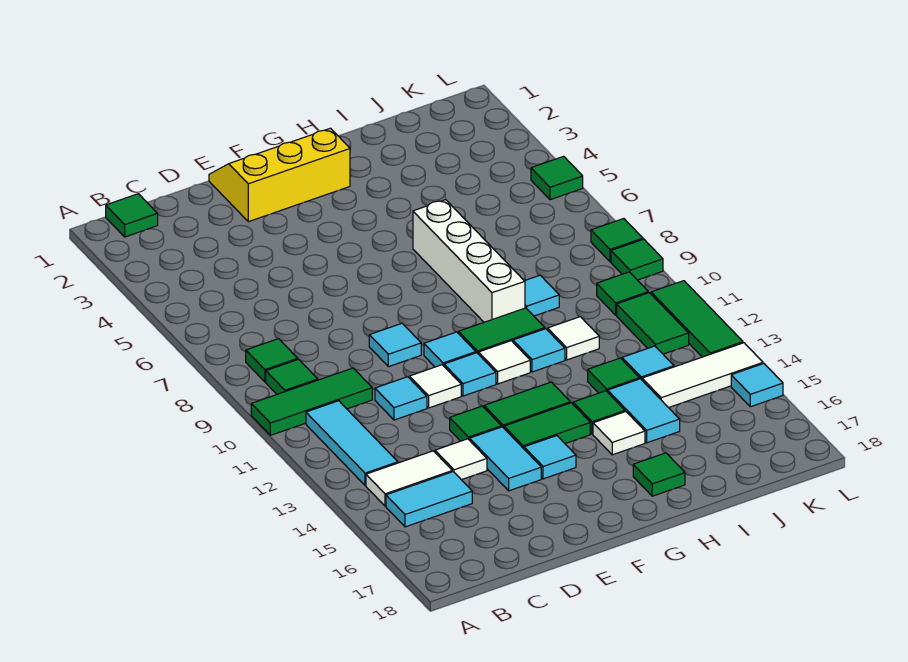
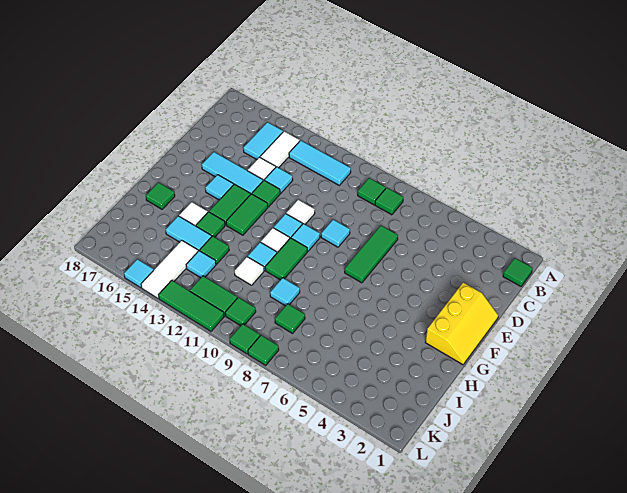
green tile A10:C10 level 1 -> green tile D7:F7 level 1
cyan tile D11 level 1 -> cyan tile D13 level 1
cyan tile E14:E15 level 1 -> cyan tile E14:E16 level 1
white brick H6:H9 level 1 -> none
green tile L5 level 1 -> green tile J8 level 1

